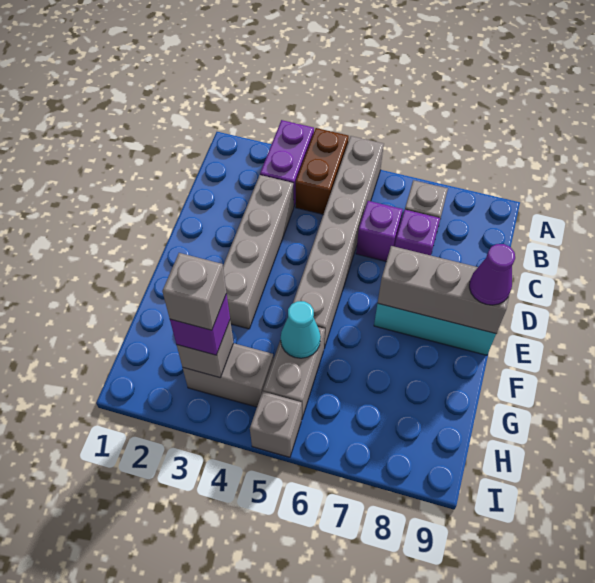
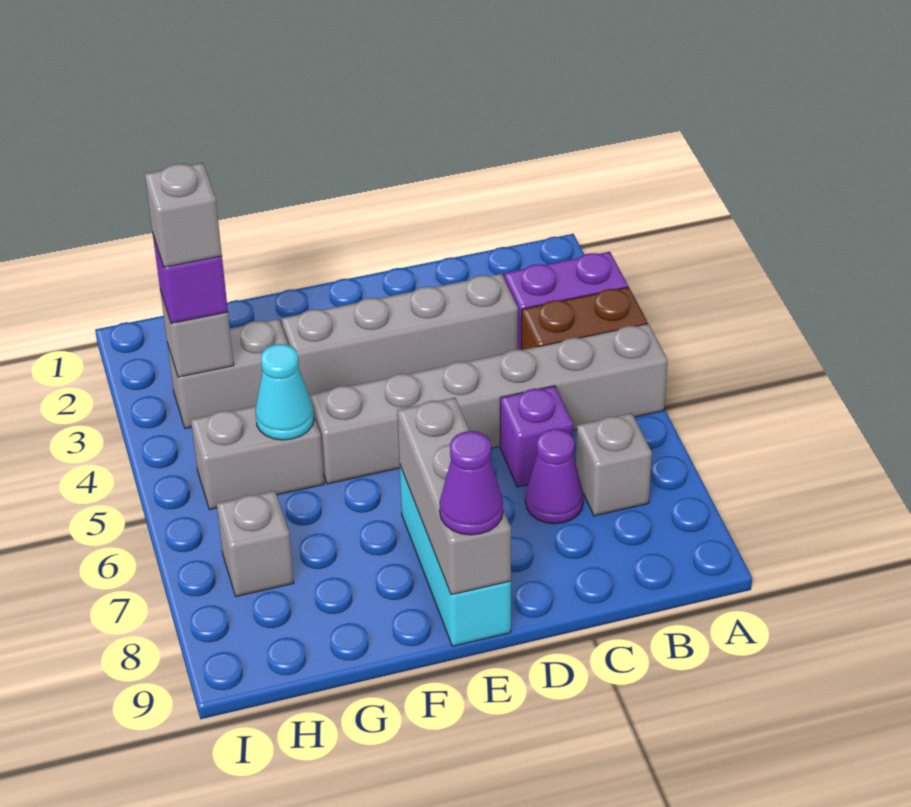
purple brick C7 level 1 -> purple cone C7 level 1
grey brick H3:H4 level 1 -> grey brick G3:H3 level 1
grey brick I5 level 1 -> grey brick H7 level 1

